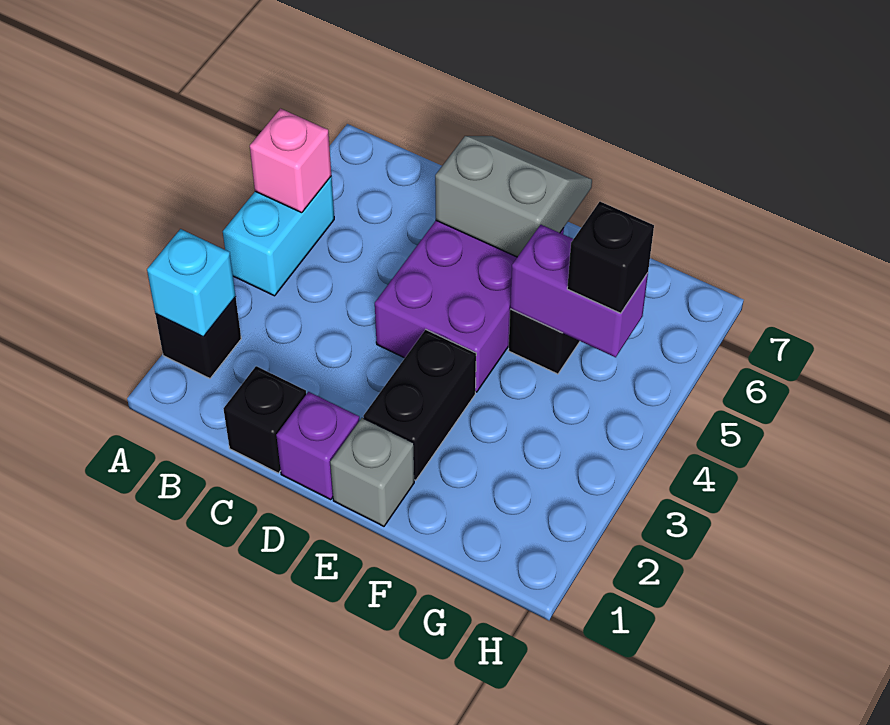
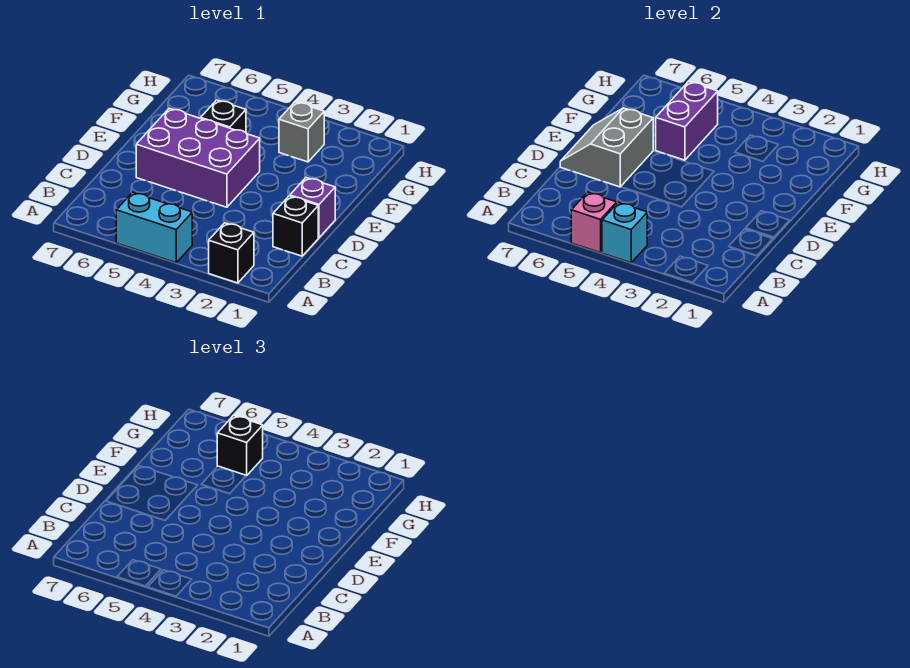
cyan brick A2 level 2 -> cyan brick A4 level 2
grey brick E1 level 1 -> grey brick G3 level 1
black brick E2:E3 level 1 -> none

